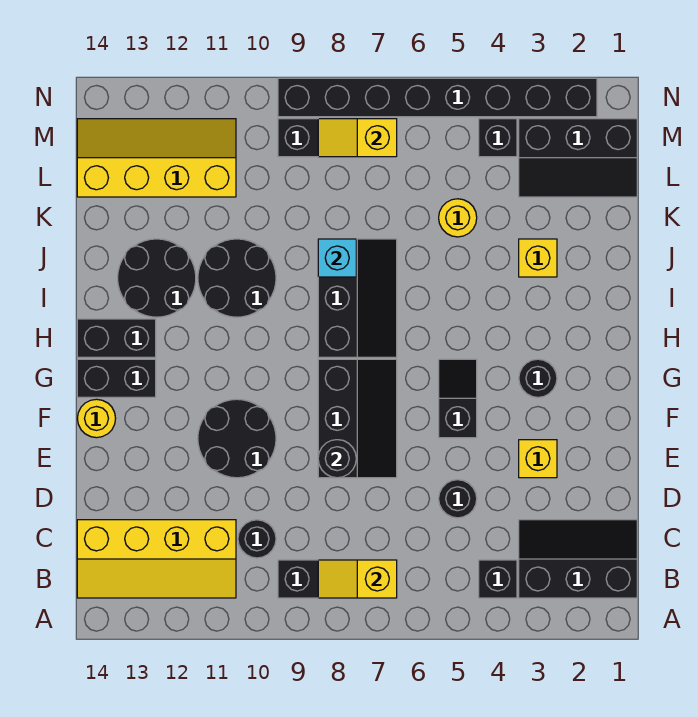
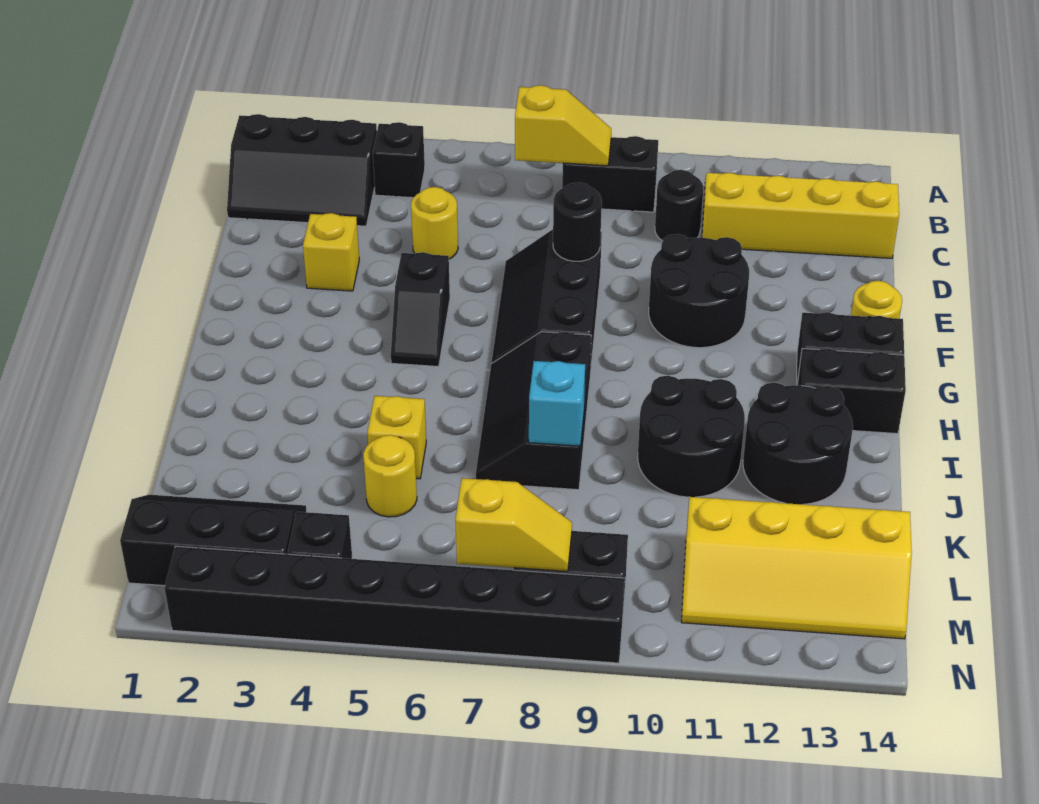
black round brick D5 level 1 -> yellow round brick D5 level 1
black round brick G3 level 1 -> none
yellow brick J3 level 1 -> yellow brick J5 level 1

